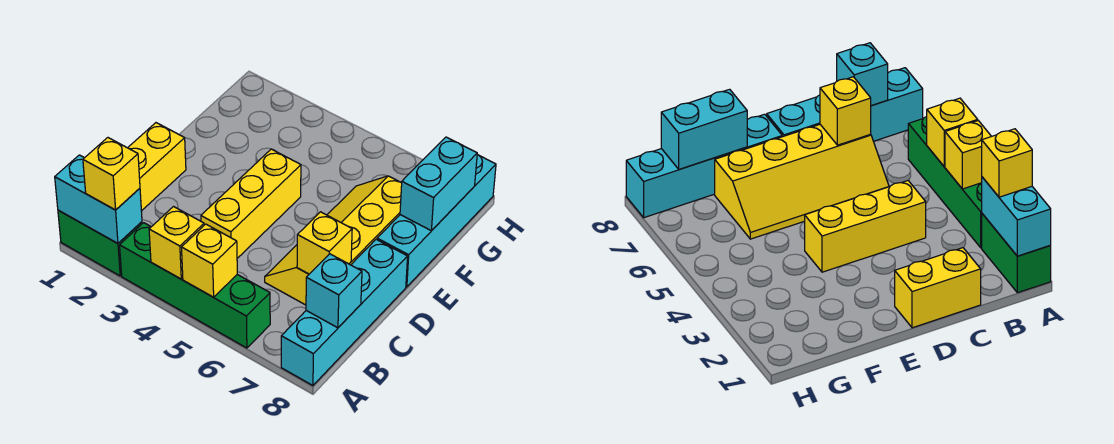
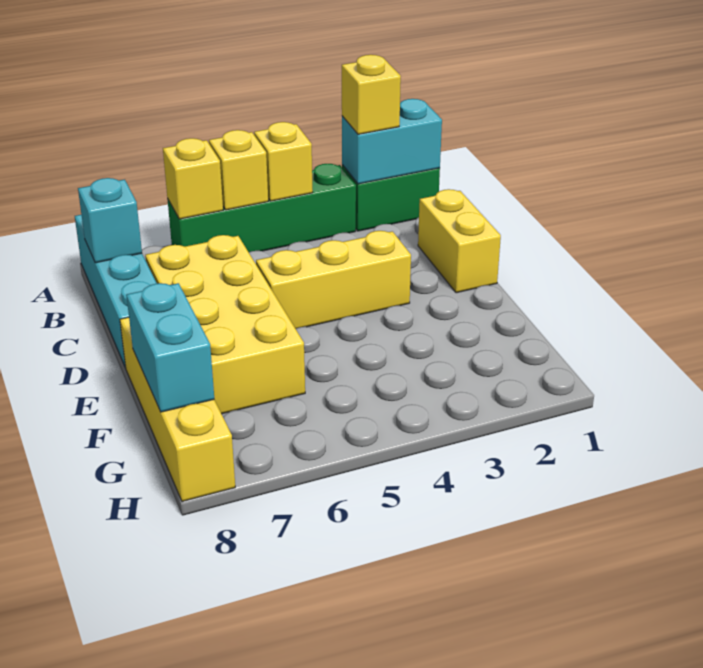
yellow brick C4:E4 level 1 -> yellow brick D3:D5 level 1
yellow slope C6:F7 level 1 top 7 -> yellow brick C6:F7 level 1
yellow brick C7 level 2 -> yellow brick A6 level 2
cyan brick E8:H8 level 1 -> yellow brick E8:H8 level 1

